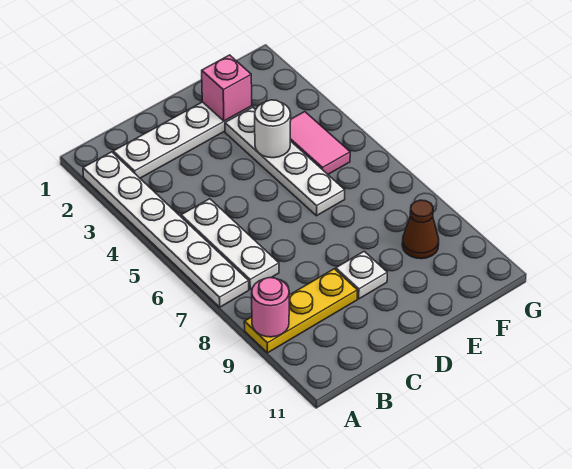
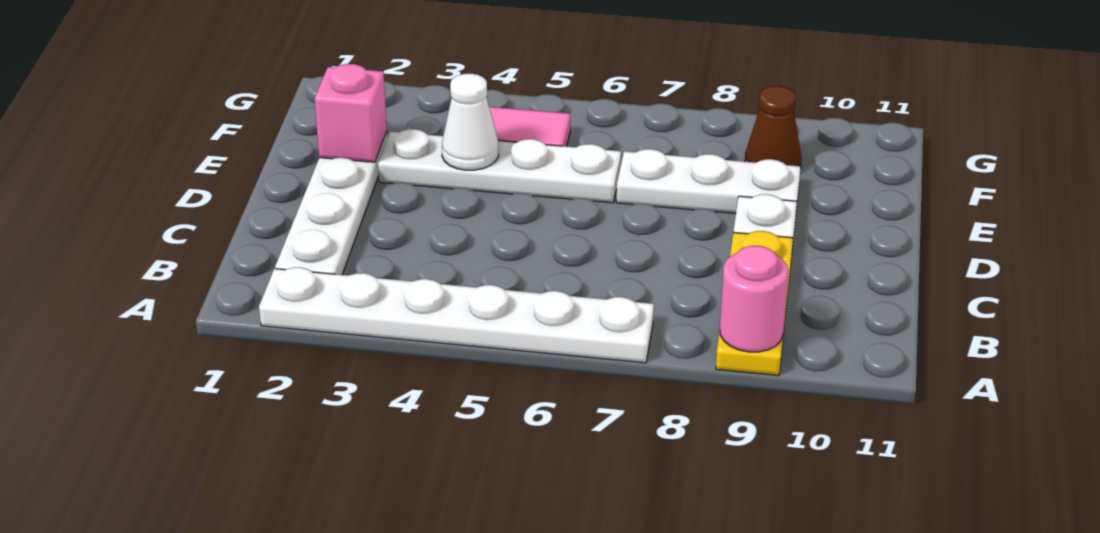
white plate B5:B7 level 1 -> white plate E7:E9 level 1
white round brick E4 level 2 -> white cone E4 level 2

